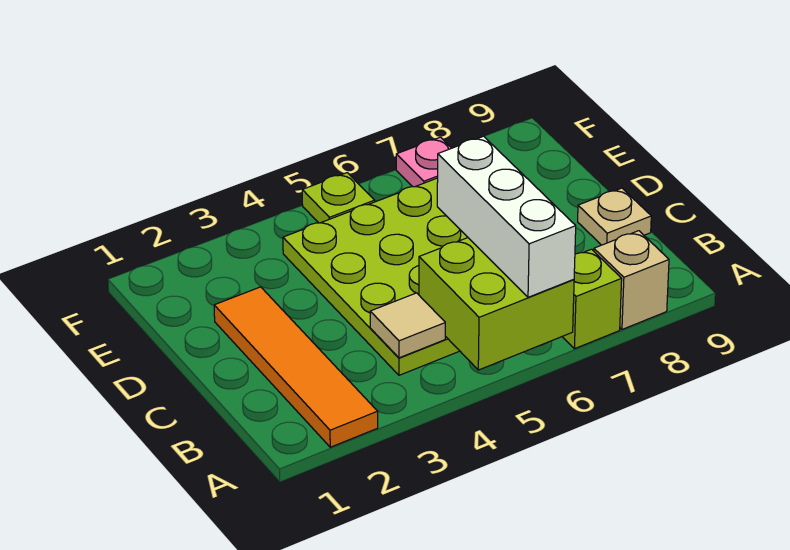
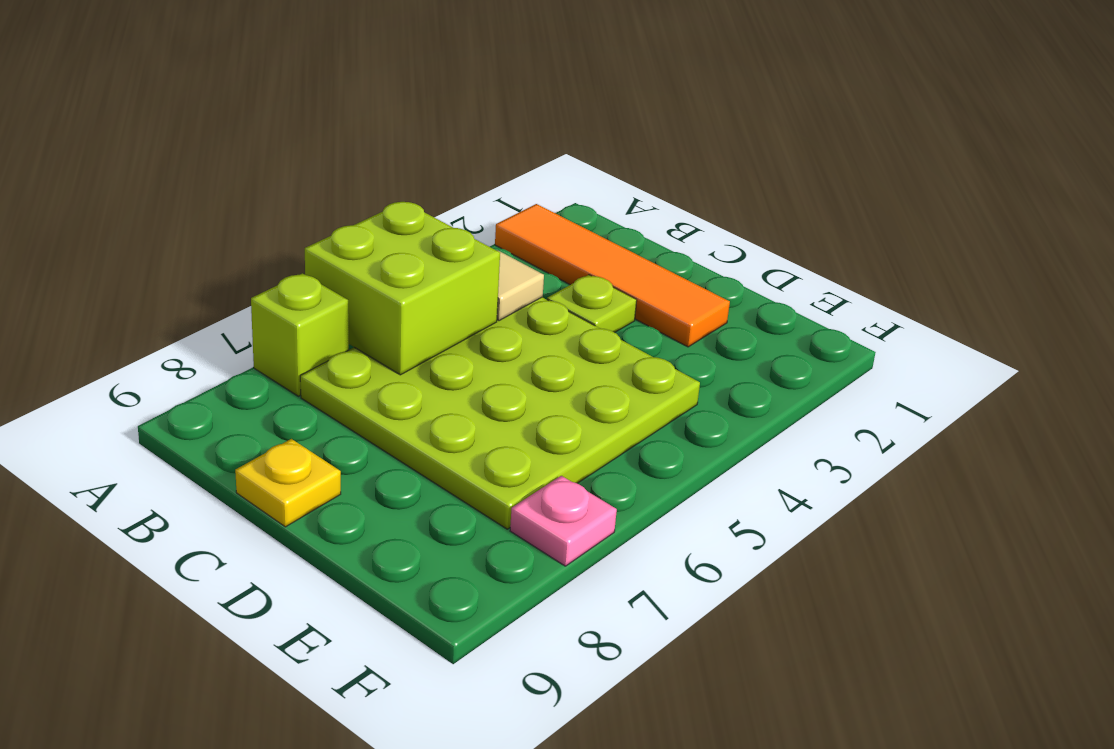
white brick A6:C6 level 3 -> none
tan brick A8 level 1 -> none
tan plate C9 level 1 -> yellow plate C9 level 1
lime plate F5 level 1 -> lime plate C3 level 1

